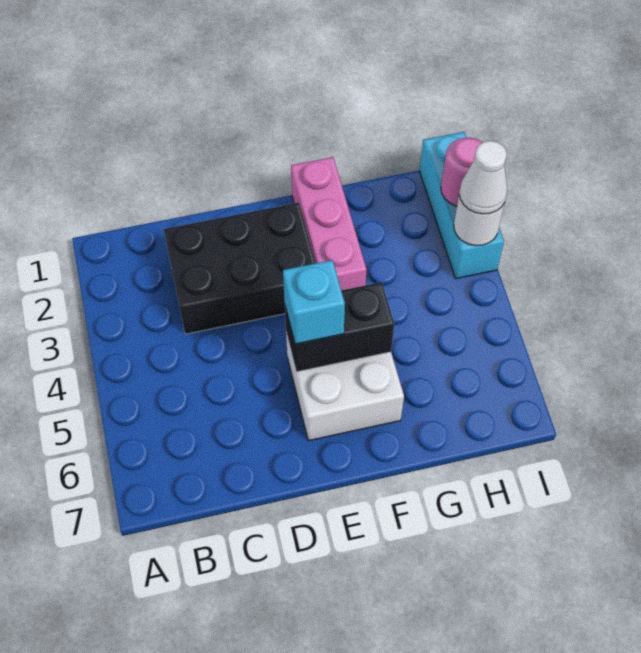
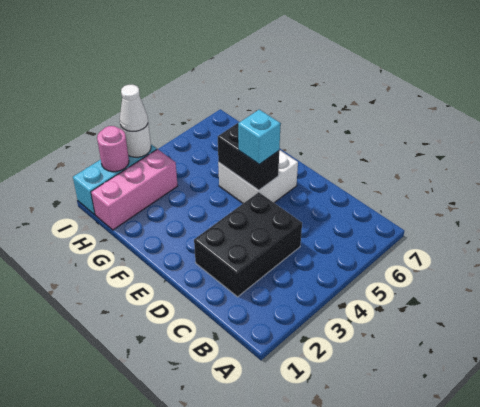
black brick C2:E3 level 1 -> black brick C2:D4 level 1
pink brick F1:F3 level 1 -> pink brick H1:H3 level 1

